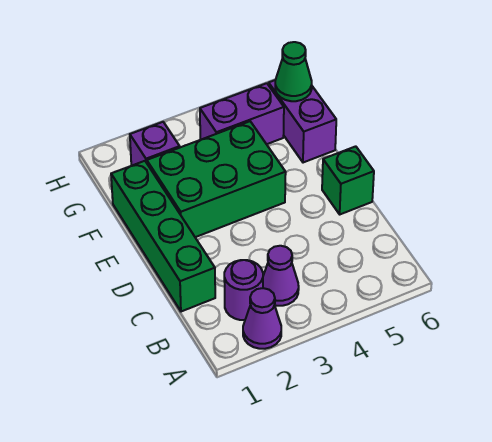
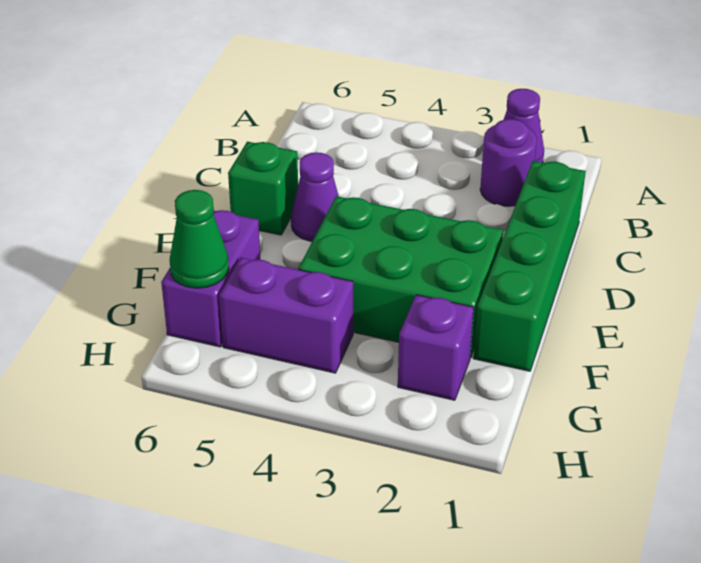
purple cone B3 level 1 -> purple cone D5 level 1

